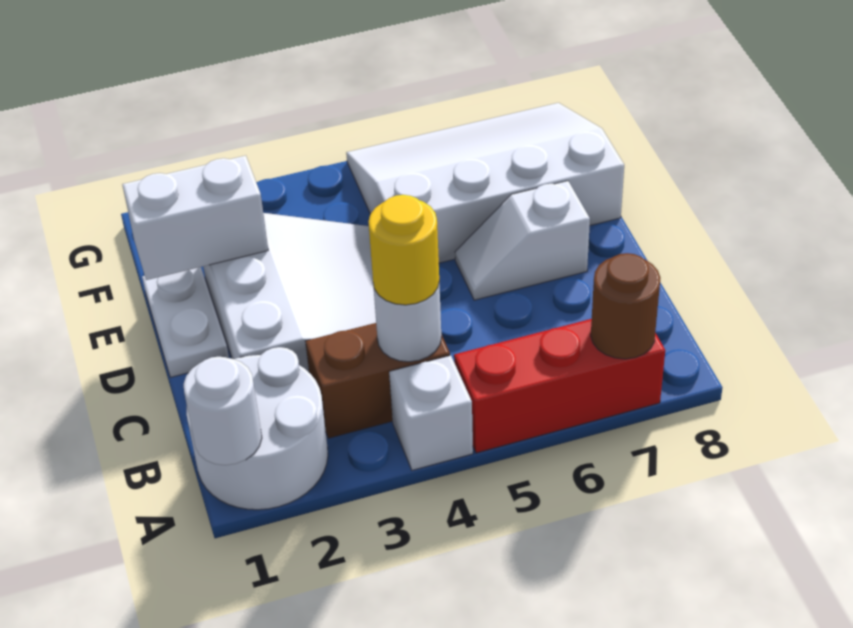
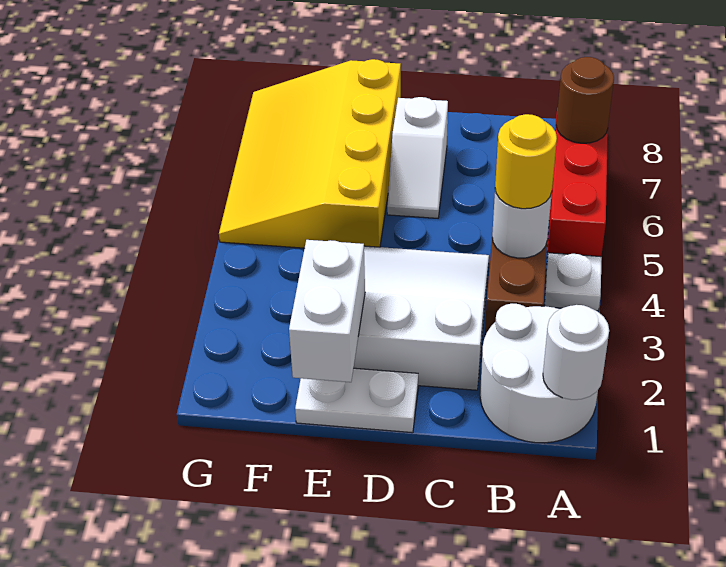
white brick A4 level 1 -> white plate A4 level 1
white slope E5:G8 level 1 top E -> yellow slope E5:G8 level 1 top E

